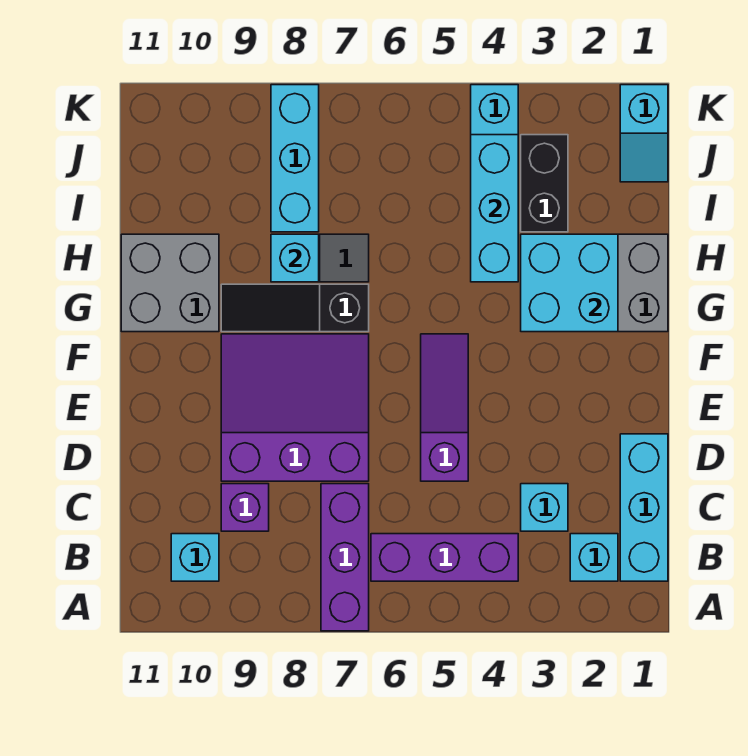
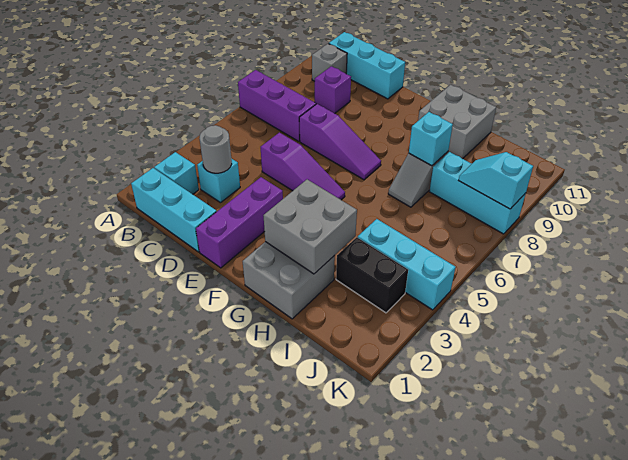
purple brick B4:B6 level 1 -> purple brick E1:E3 level 1
cyan brick B10 level 1 -> grey brick B10 level 1
none -> grey round brick C3 level 2
purple slope D7:F9 level 1 top D -> purple slope D7:F7 level 1 top D
cyan brick G2:H3 level 2 -> grey brick G2:H3 level 2
black slope G7:G9 level 1 top 7 -> none
cyan brick H4:J4 level 2 -> cyan brick B11:D11 level 1
cyan slope J1:K1 level 1 top K -> cyan slope J8:K8 level 2 top K

